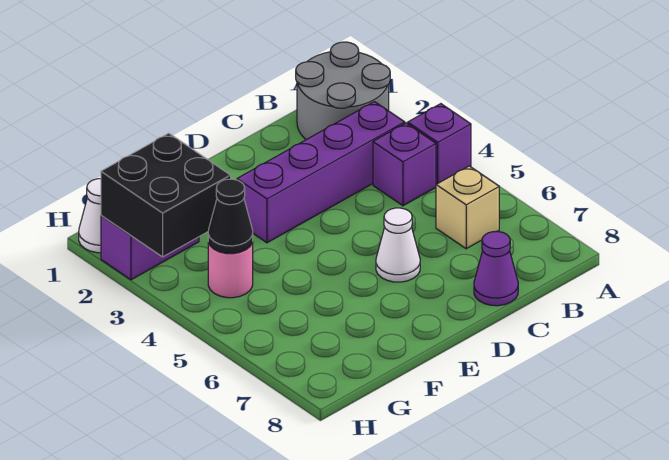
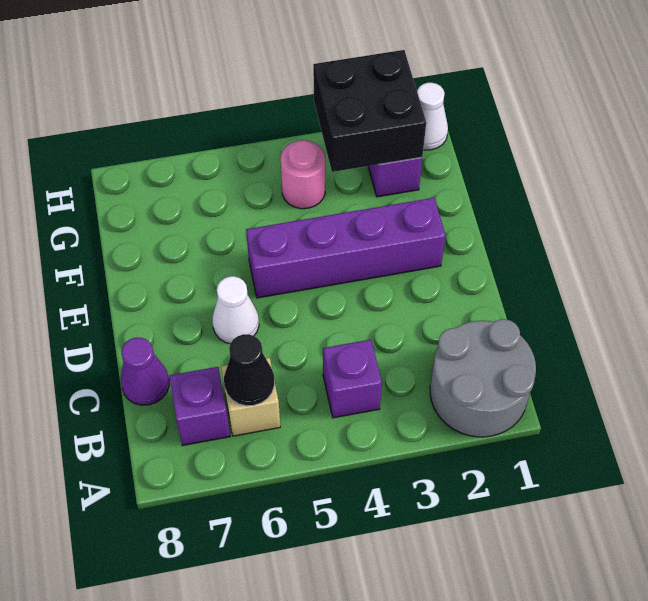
purple brick A4 level 1 -> purple brick B7 level 1
purple brick B3:E3 level 1 -> purple brick E2:E5 level 1
black cone G4 level 2 -> black cone B6 level 2

